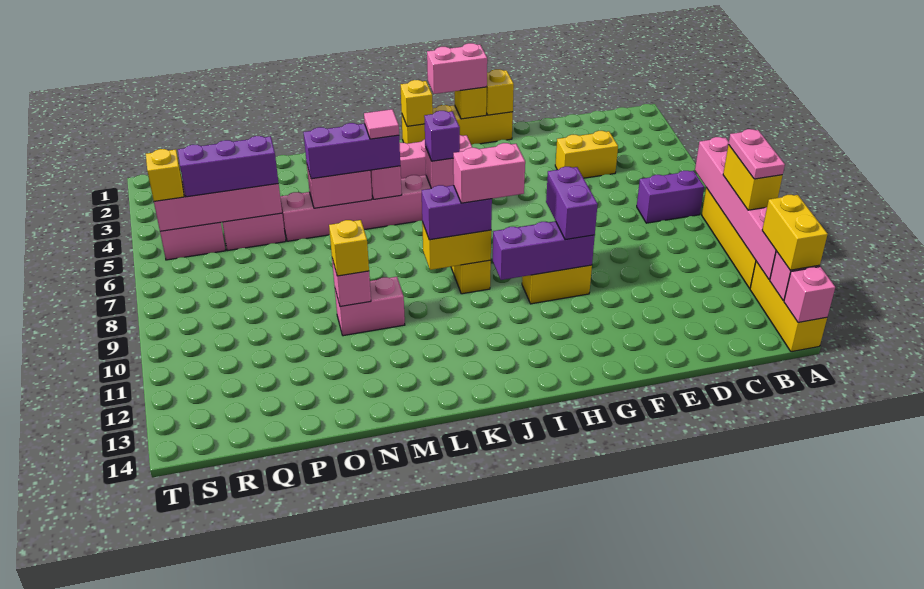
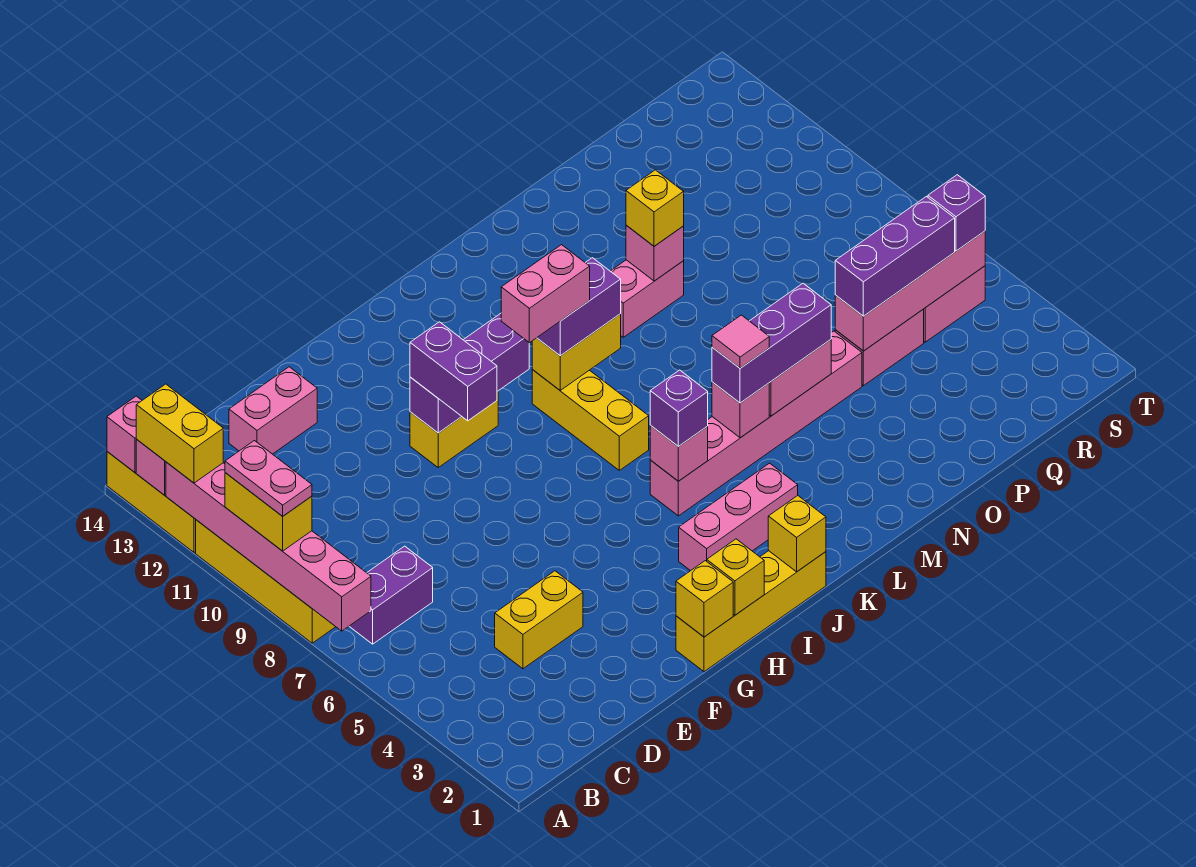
pink brick H1:I1 level 3 -> pink brick D13:E13 level 1
yellow brick S5 level 3 -> purple brick S5 level 3

